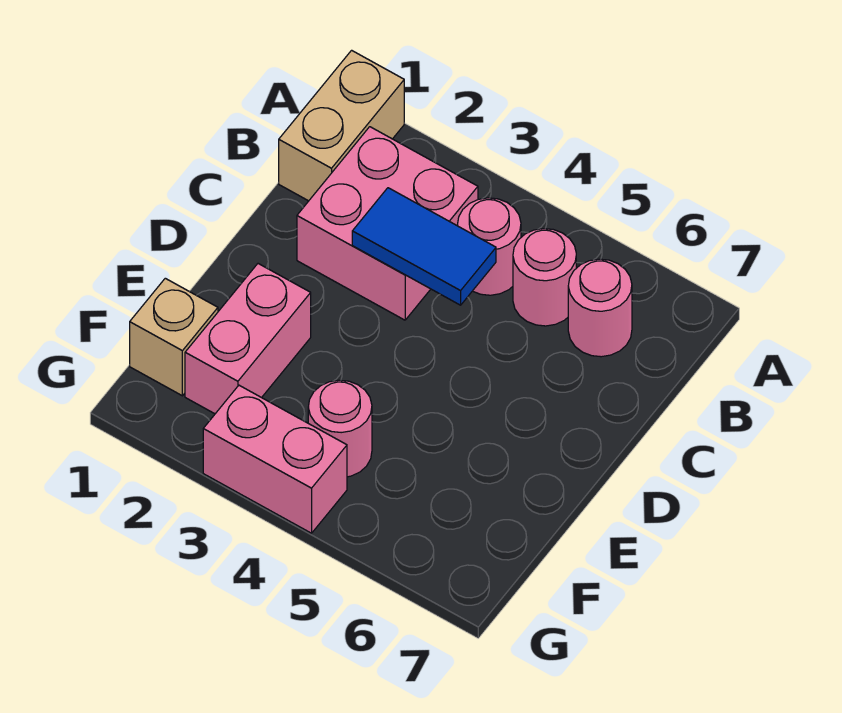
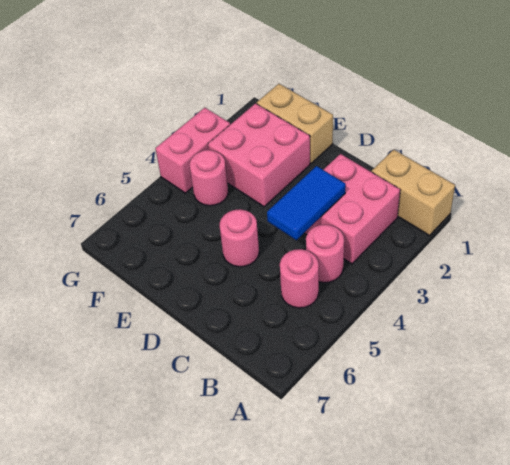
pink round brick B6 level 1 -> pink round brick D5 level 1
pink brick E2:F2 level 1 -> pink brick E2:F3 level 1
tan brick F1 level 1 -> tan brick E1:F1 level 1

